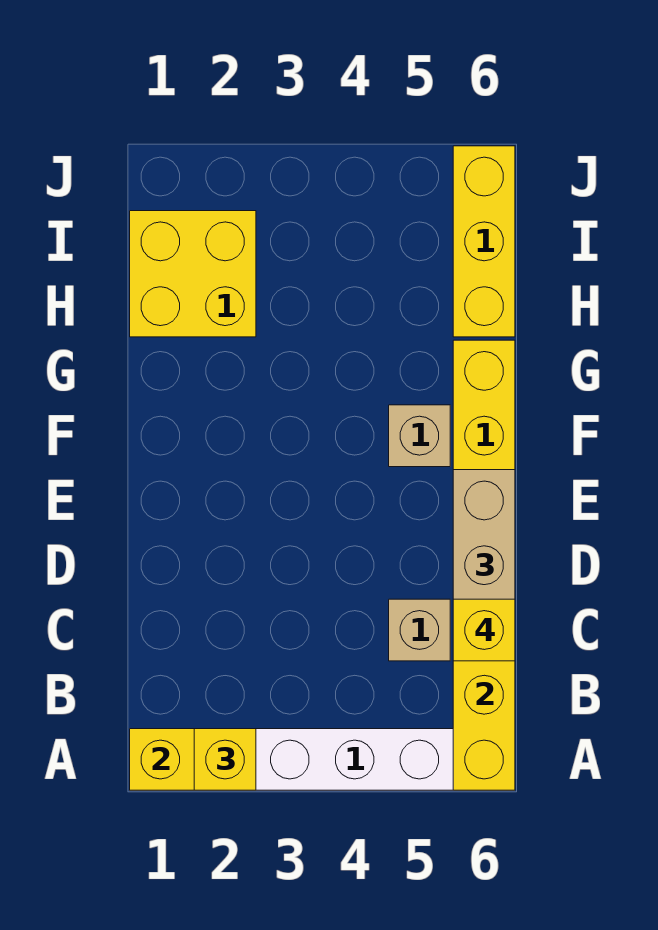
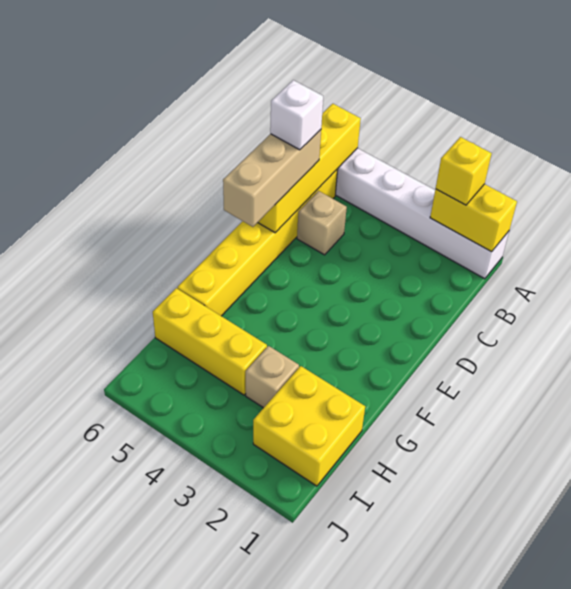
yellow brick C6 level 4 -> white brick C6 level 4
tan brick F5 level 1 -> tan brick H3 level 1
yellow brick H6:J6 level 1 -> yellow brick H4:H6 level 1

